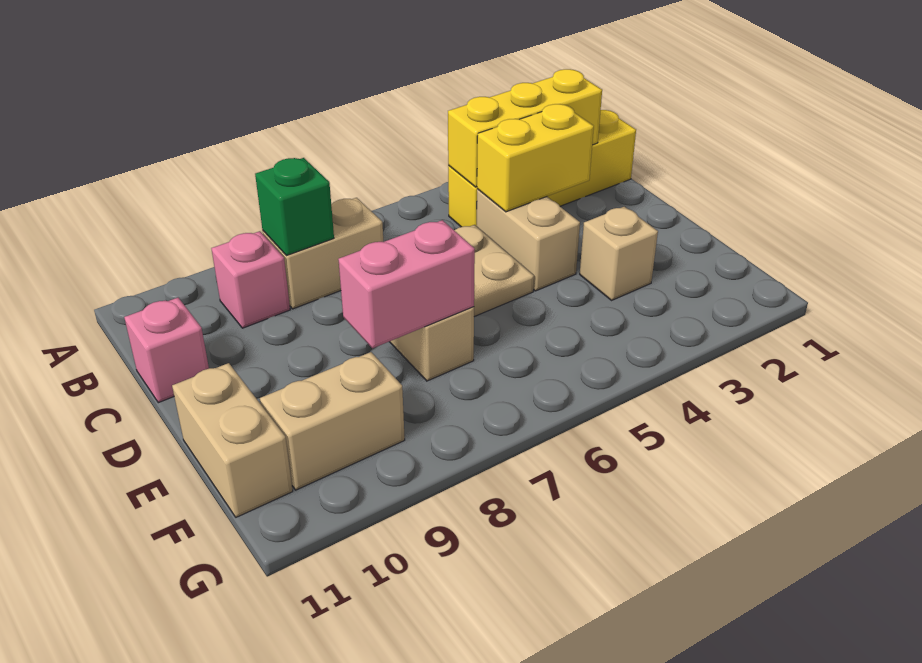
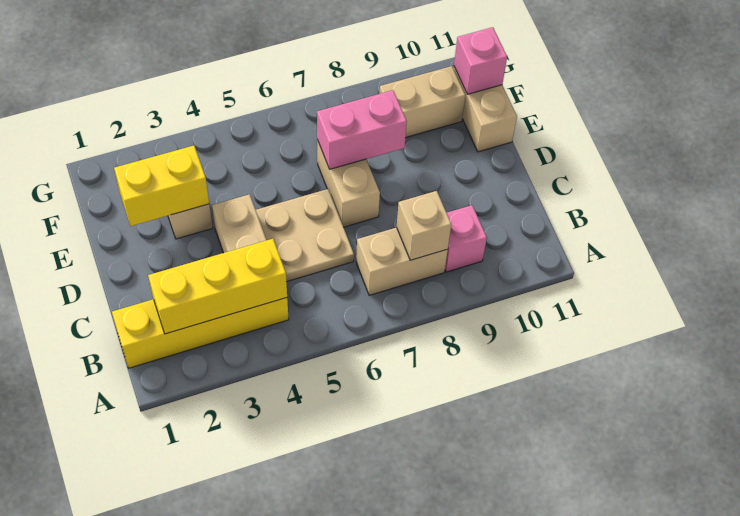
green brick B8 level 2 -> tan brick B8 level 2
yellow brick C3:C4 level 2 -> yellow brick E2:E3 level 2
pink brick C11 level 1 -> pink brick F11 level 2

